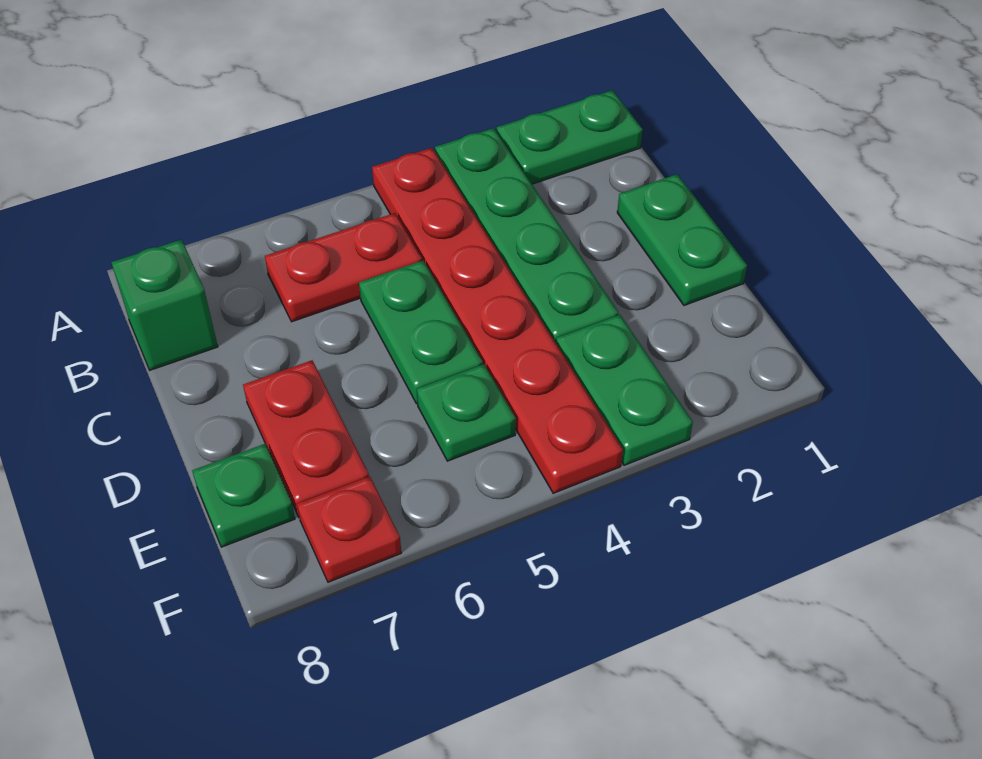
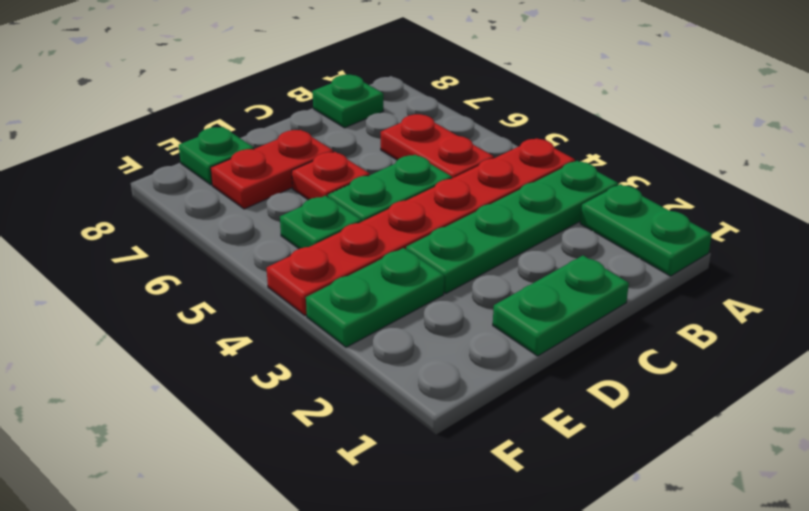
green brick B8 level 1 -> green plate B8 level 1
red plate F7 level 1 -> red plate D6 level 1

